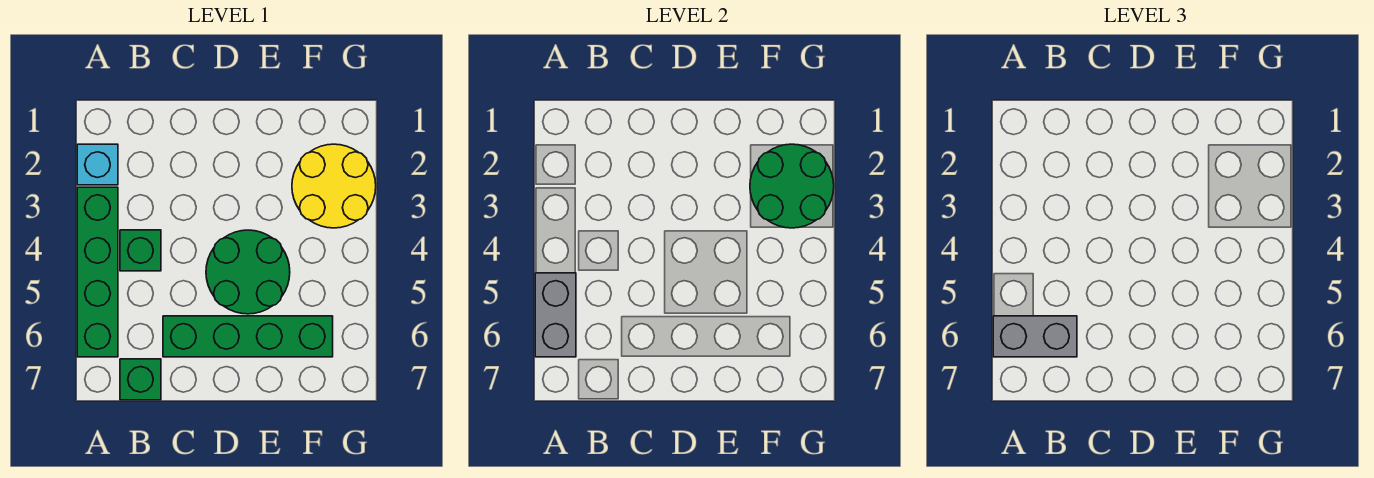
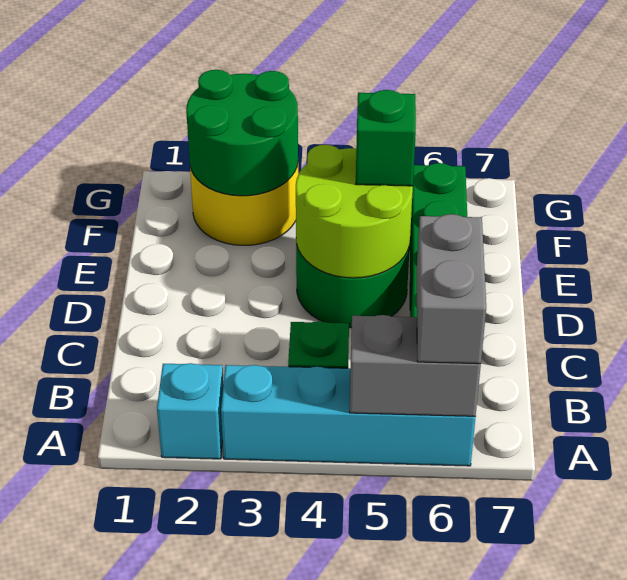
green brick A3:A6 level 1 -> cyan brick A3:A6 level 1
green brick B7 level 1 -> green brick E5 level 3
none -> lime round brick D4:E5 level 2

